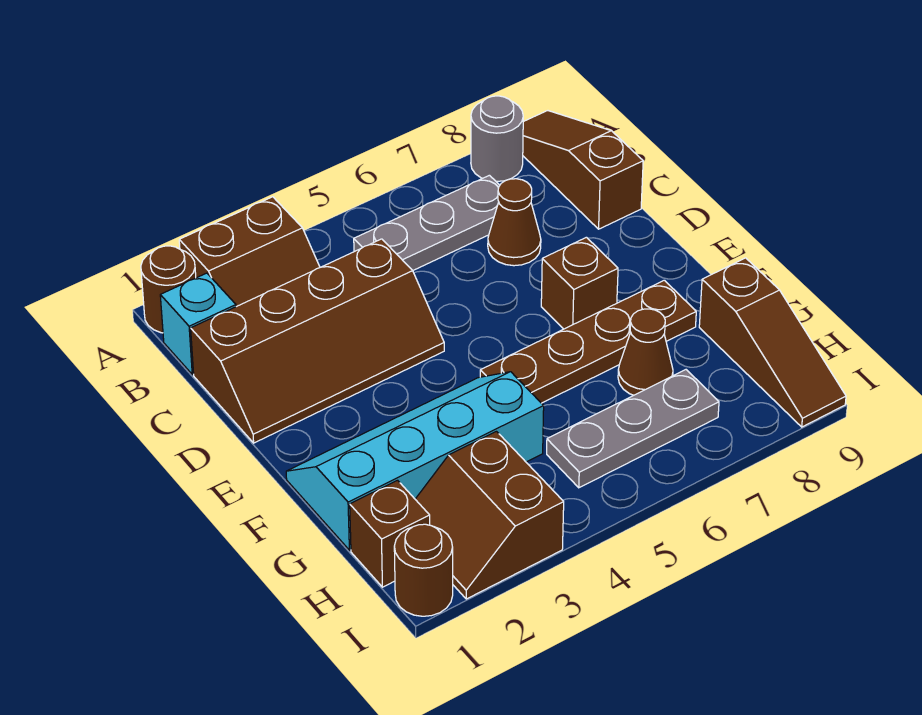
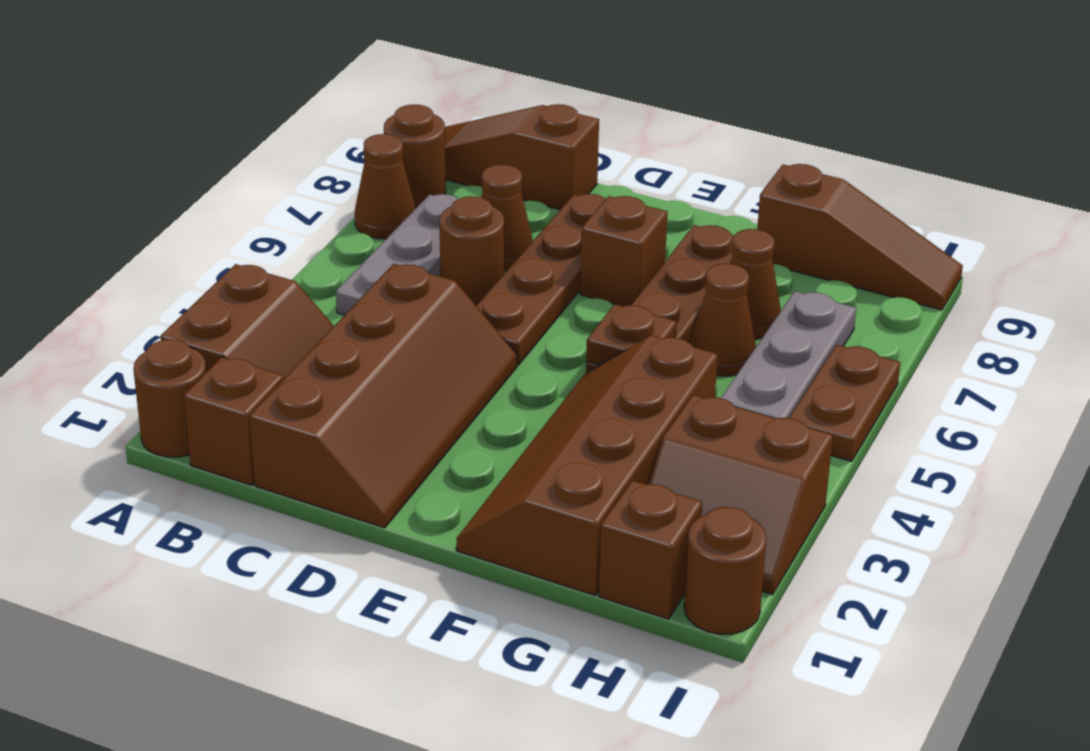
none -> brown cone A7 level 1
grey round brick A8 level 1 -> brown round brick A8 level 1
cyan brick B1 level 1 -> brown brick B1 level 1
none -> brown round brick C6 level 1
none -> brown plate D5:D8 level 1
cyan slope F1:G4 level 1 top G -> brown slope F1:G4 level 1 top G
none -> brown plate F5 level 2
none -> brown cone G6 level 1
none -> brown plate I5:I6 level 1

